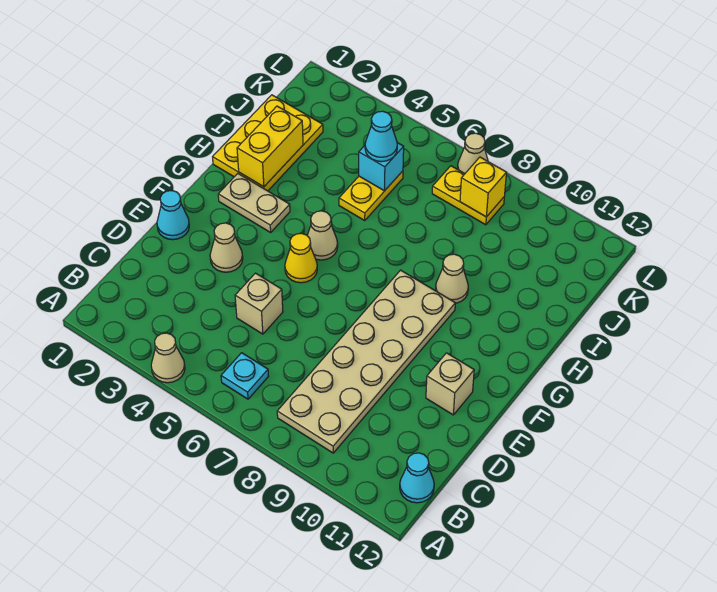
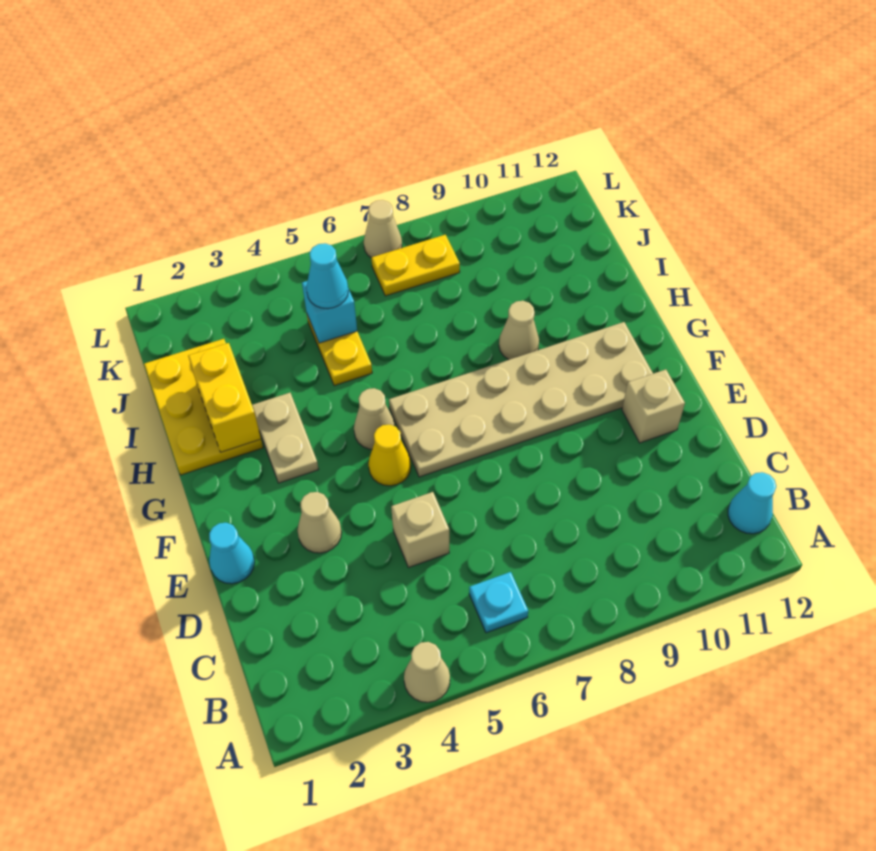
tan plate B8:G9 level 1 -> tan plate F6:G11 level 1
tan plate G2:G3 level 1 -> tan plate G3:H3 level 1
yellow brick K8 level 2 -> none

